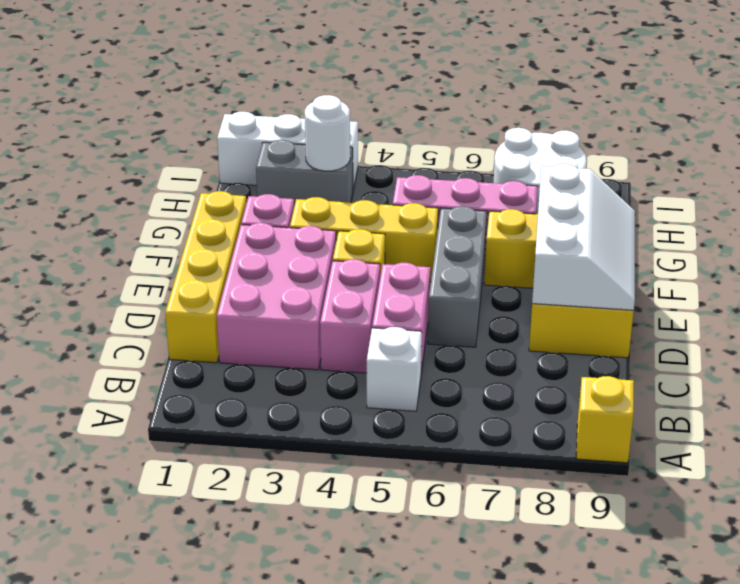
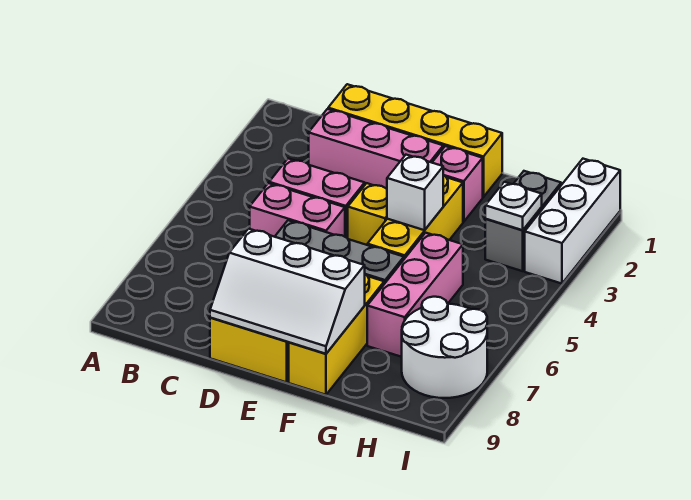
yellow brick A9 level 1 -> none
white brick B5 level 1 -> white brick F4 level 2
pink brick C2:E3 level 1 -> pink brick C2:E2 level 1
white round brick H3 level 2 -> white plate H3 level 2

